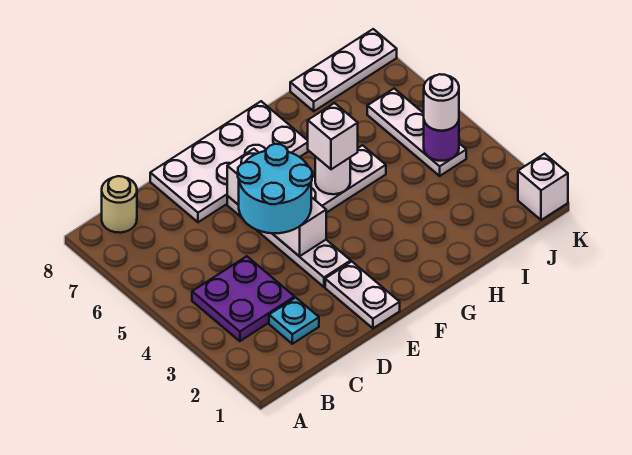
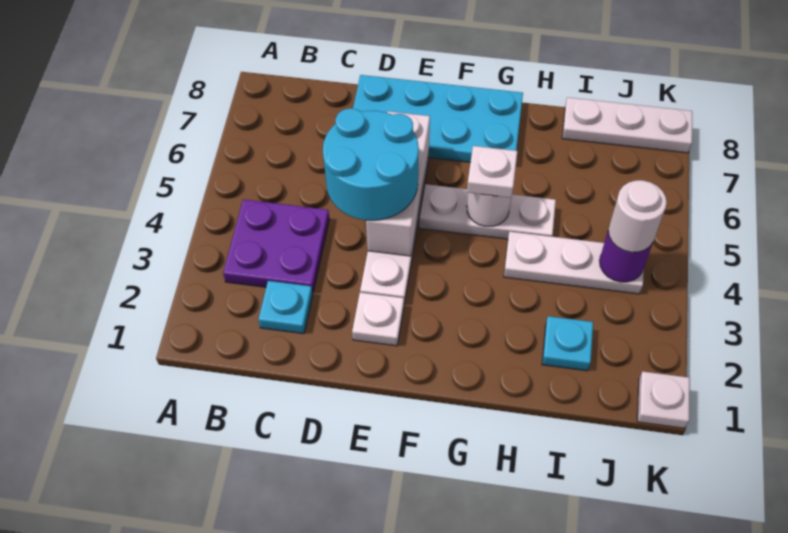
tan round brick B8 level 1 -> none
white plate D7:G8 level 1 -> cyan plate D7:G8 level 1
white plate E1:E2 level 1 -> white plate E2 level 1
white brick G5 level 3 -> white plate G5 level 3
none -> cyan plate I2 level 1
white plate J4:J6 level 1 -> white plate H4:J4 level 1
white brick K1 level 1 -> white plate K1 level 1

